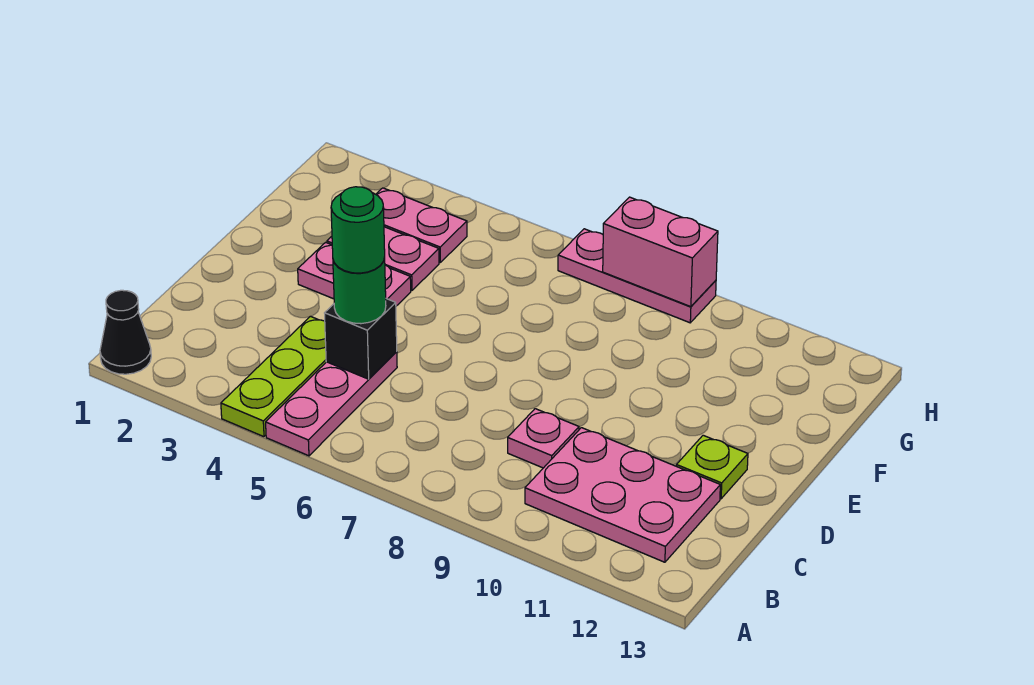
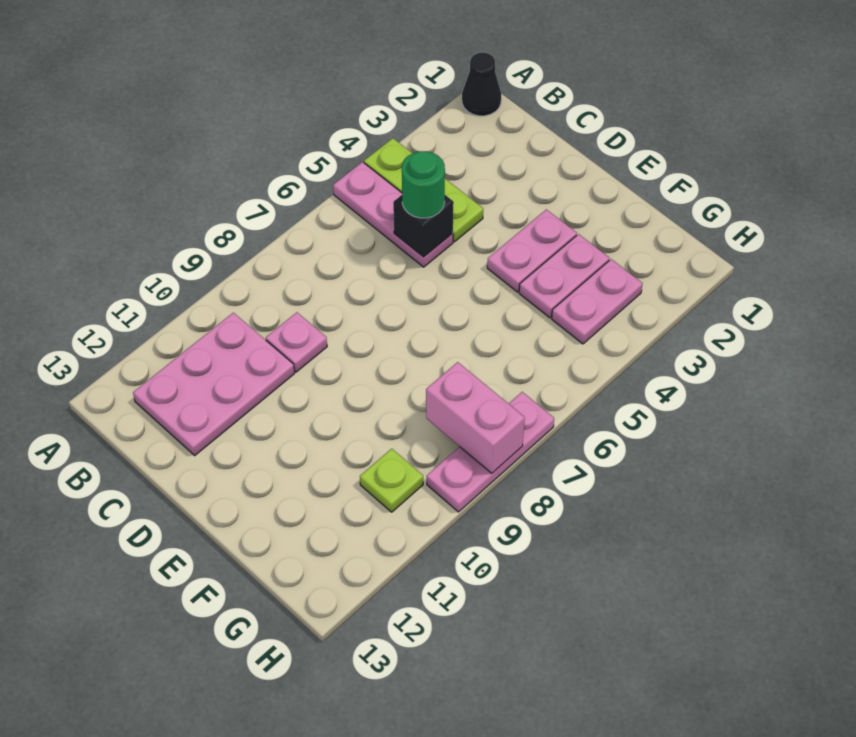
green round brick C5 level 4 -> none
lime plate D12 level 1 -> lime plate G10 level 1
pink brick H8:H9 level 2 -> pink brick G8:H8 level 2

